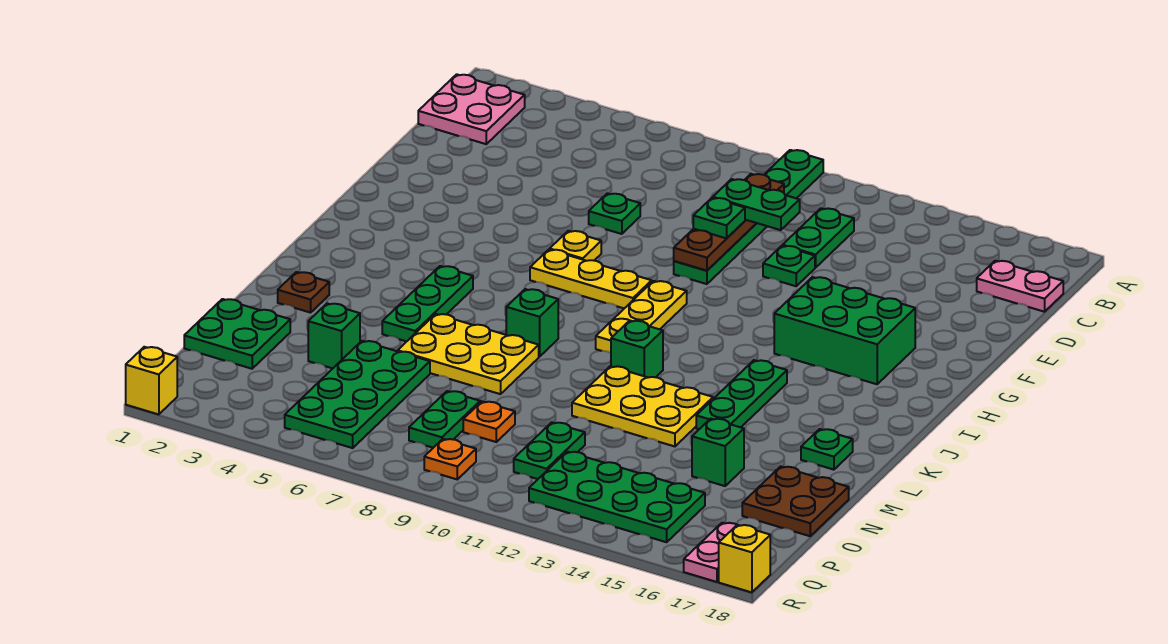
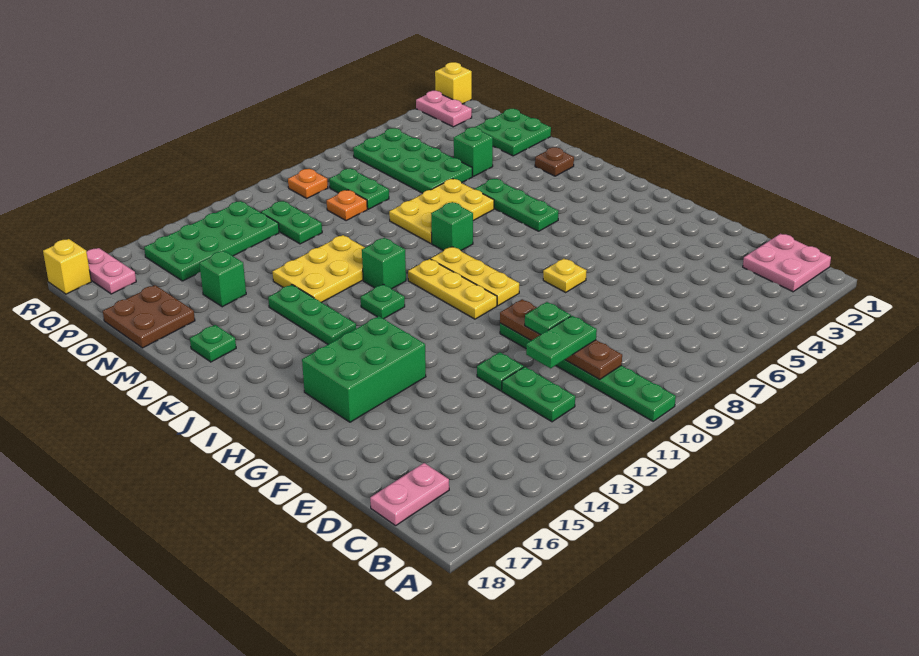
green plate E7 level 1 -> green plate J12 level 1
yellow plate H7:H9 level 1 -> yellow plate H9:J9 level 1
none -> pink plate Q2:R2 level 1

